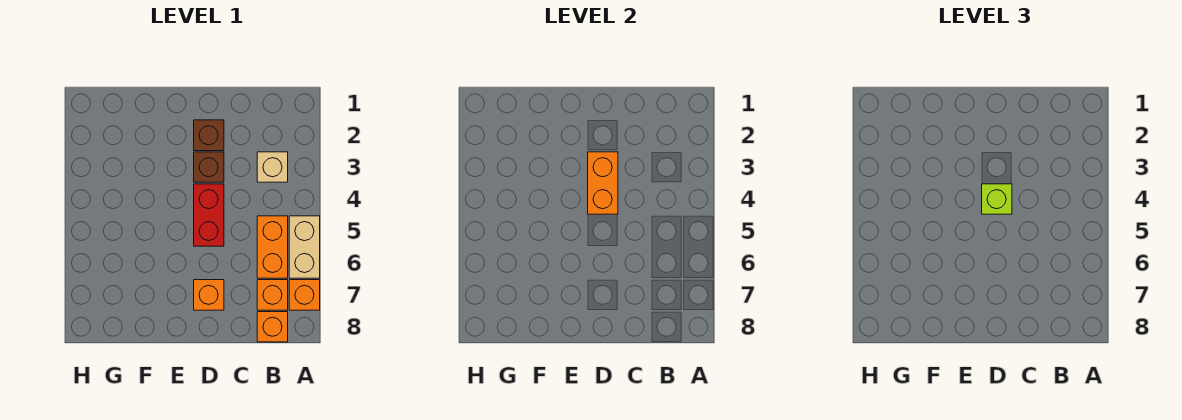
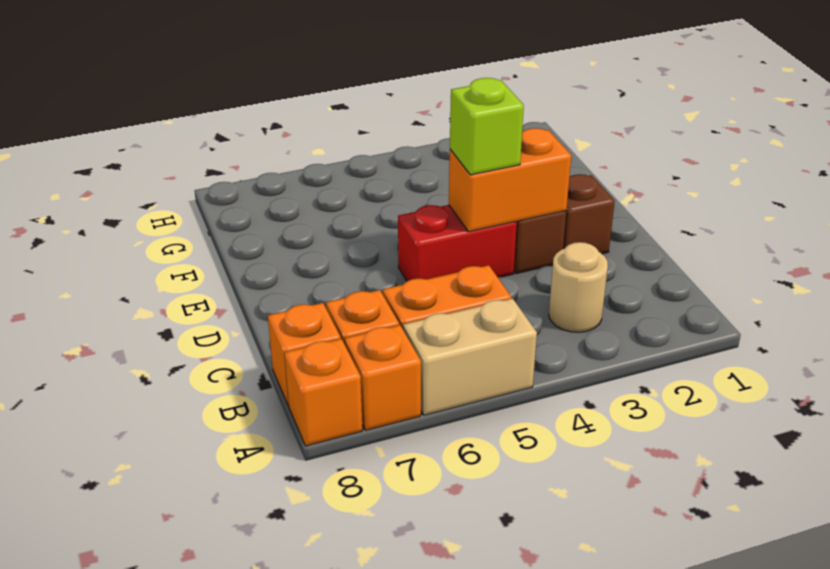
tan brick B3 level 1 -> tan round brick B3 level 1
orange brick D7 level 1 -> orange brick A8 level 1

